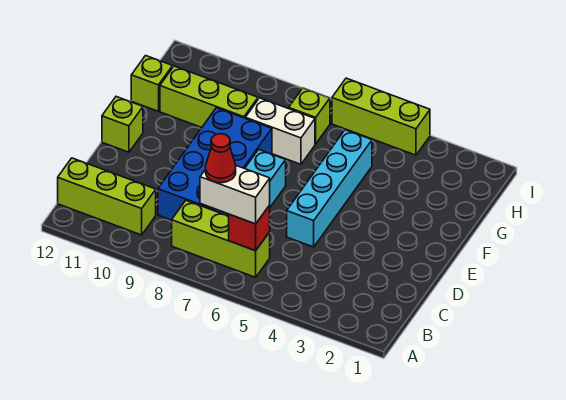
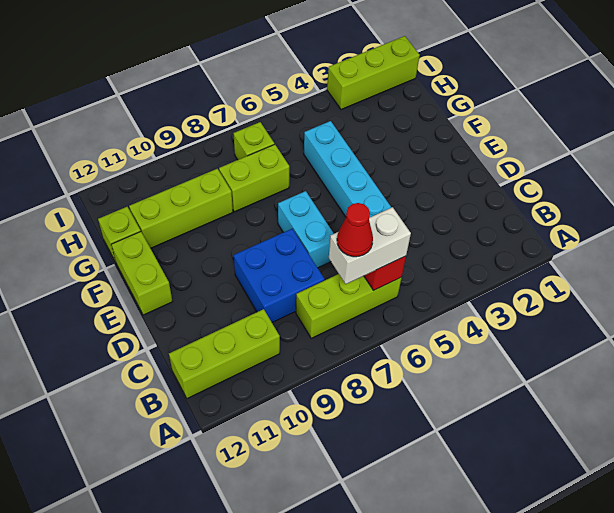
blue brick C8:F9 level 1 -> blue brick C8:D9 level 1
lime brick E12 level 1 -> lime brick E12:F12 level 1
white brick G7:G8 level 1 -> lime brick G7:G8 level 1
lime brick I4:I6 level 1 -> lime brick I1:I3 level 1

